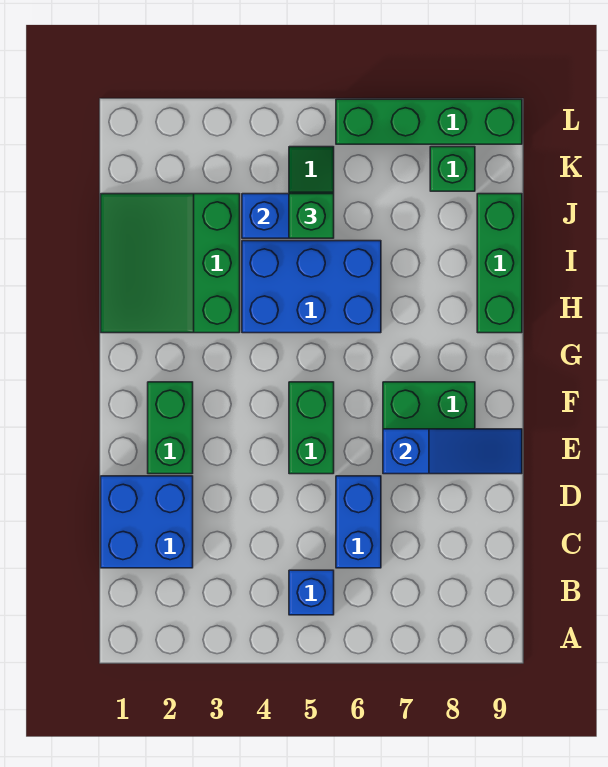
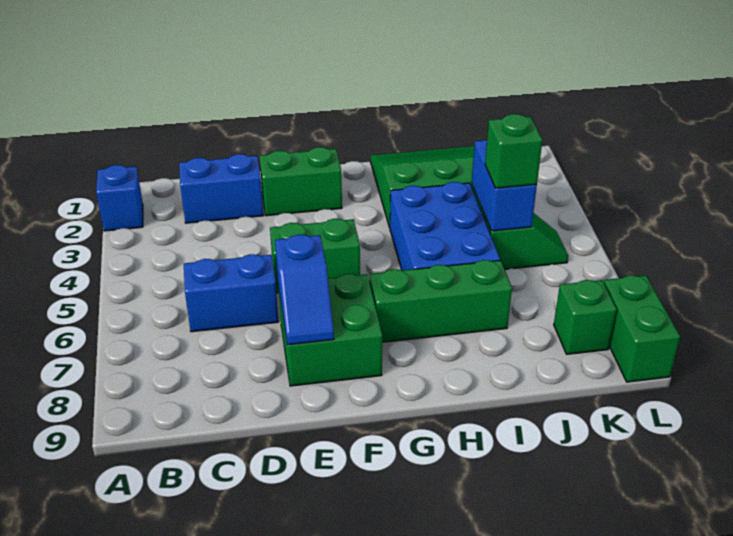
blue brick B5 level 1 -> blue brick A2 level 1
blue brick C1:D2 level 1 -> blue brick C2:D2 level 1
blue slope E7:E9 level 2 top 7 -> blue slope E7:E8 level 2 top 7
green brick H9:J9 level 1 -> green brick G7:I7 level 1
green brick L6:L9 level 1 -> green brick L8:L9 level 1

